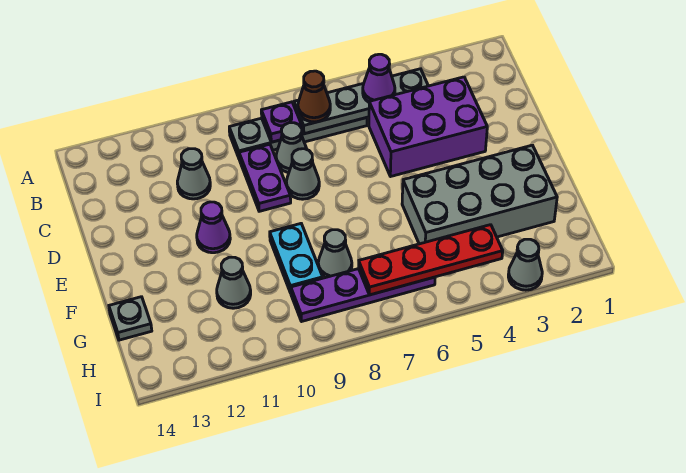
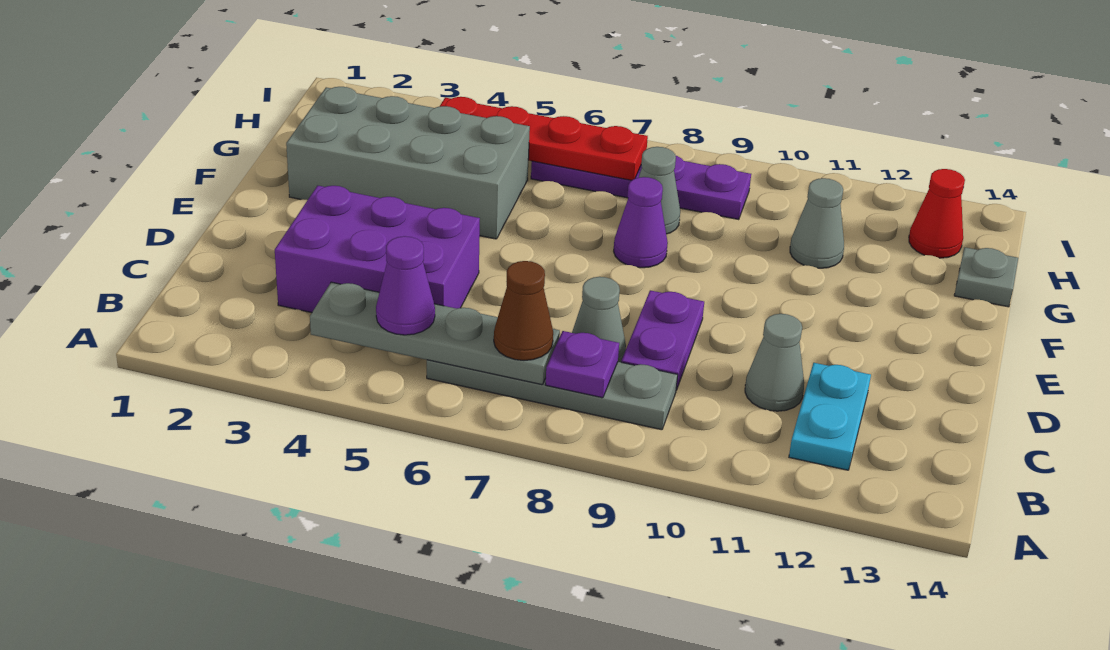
grey cone D8 level 1 -> none
purple cone E11 level 1 -> purple cone F8 level 1
cyan plate F9:G9 level 1 -> cyan plate B12:C12 level 1
none -> red cone H13 level 1
grey cone I3 level 1 -> none

